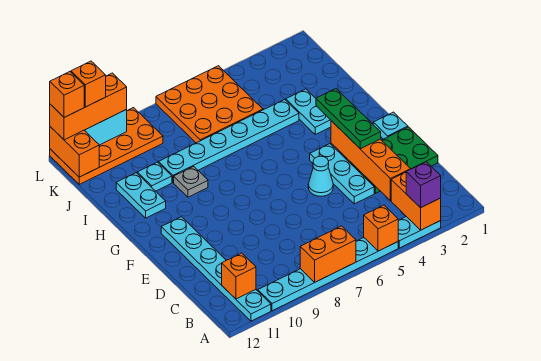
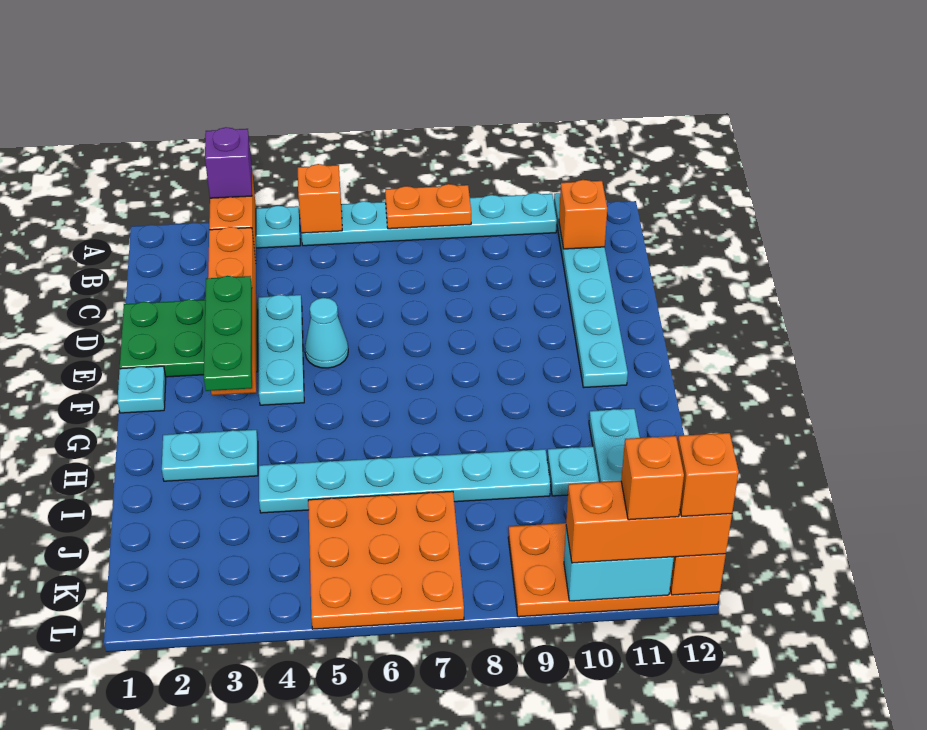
orange brick A7:A8 level 2 -> orange plate A7:A8 level 2
cyan plate H3:I3 level 1 -> cyan plate H2:H3 level 1
grey plate H9 level 1 -> none

